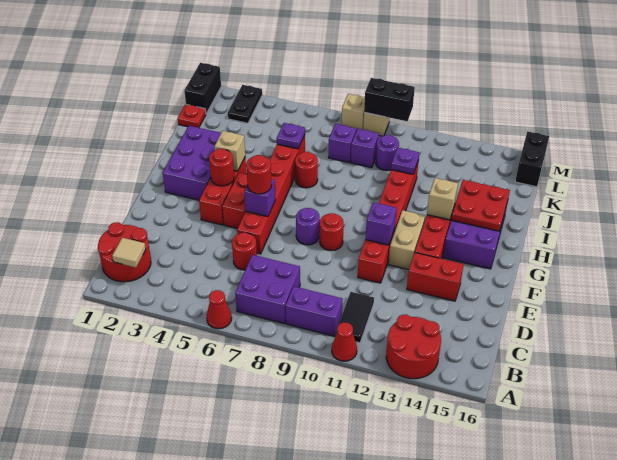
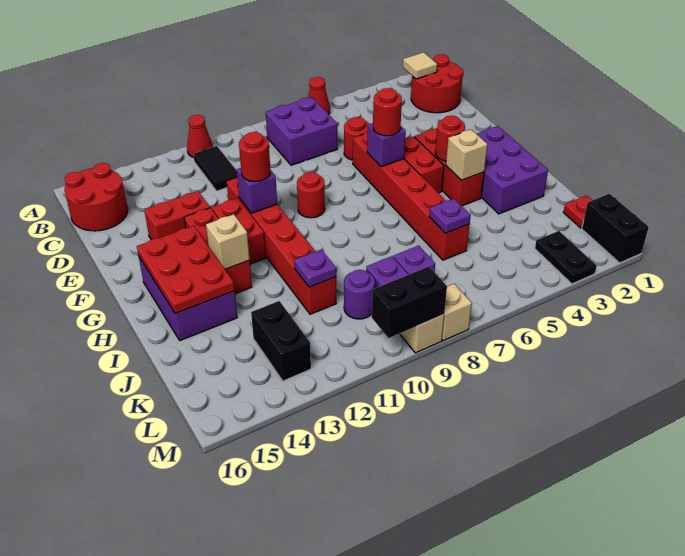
red round brick A13:B14 level 1 -> red round brick B15:C16 level 1
purple brick B9:B10 level 1 -> none
purple round brick F8 level 1 -> none
tan brick F12:G12 level 1 -> red brick F12:G12 level 1
red plate H14:I15 level 2 -> red plate G14:I15 level 2
red round brick I7 level 1 -> red round brick F11 level 3
black brick L16:M16 level 1 -> black brick K13:L13 level 1

